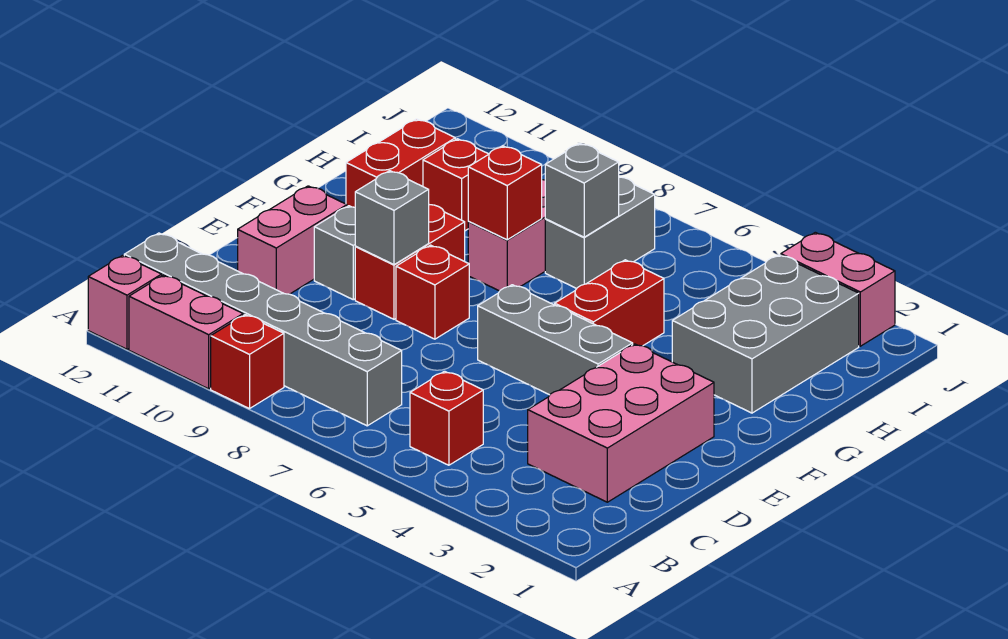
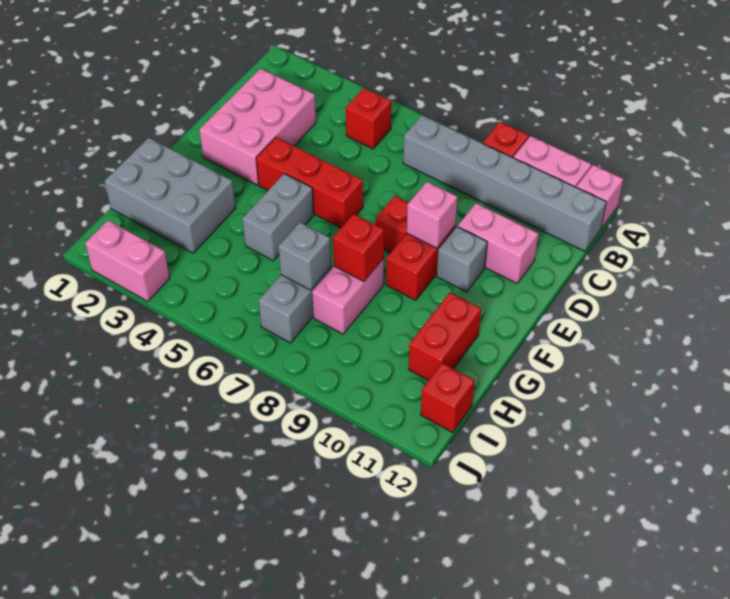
pink brick D11:E11 level 1 -> pink brick D10:D11 level 1
grey brick E4:E6 level 1 -> red brick E4:E6 level 1
grey brick E9 level 2 -> pink brick E9 level 2
red brick F5:G5 level 1 -> grey brick F5:G5 level 1
grey brick G2:I3 level 1 -> grey brick G1:H3 level 1
red brick H10 level 1 -> red brick I12 level 1

